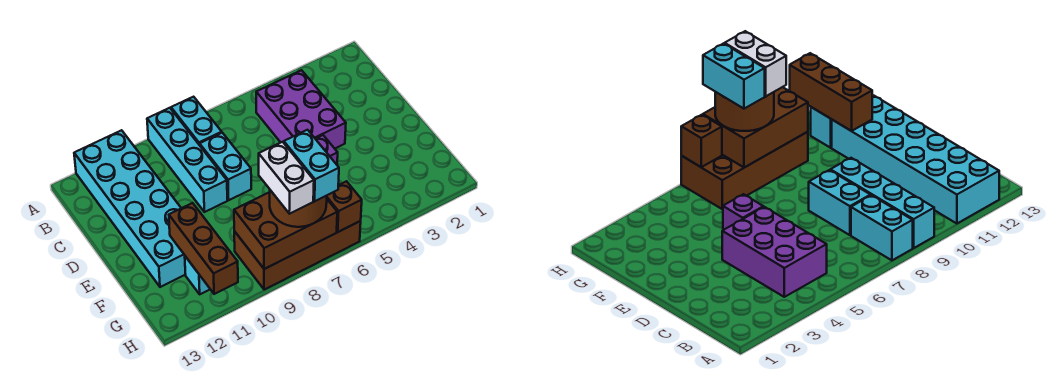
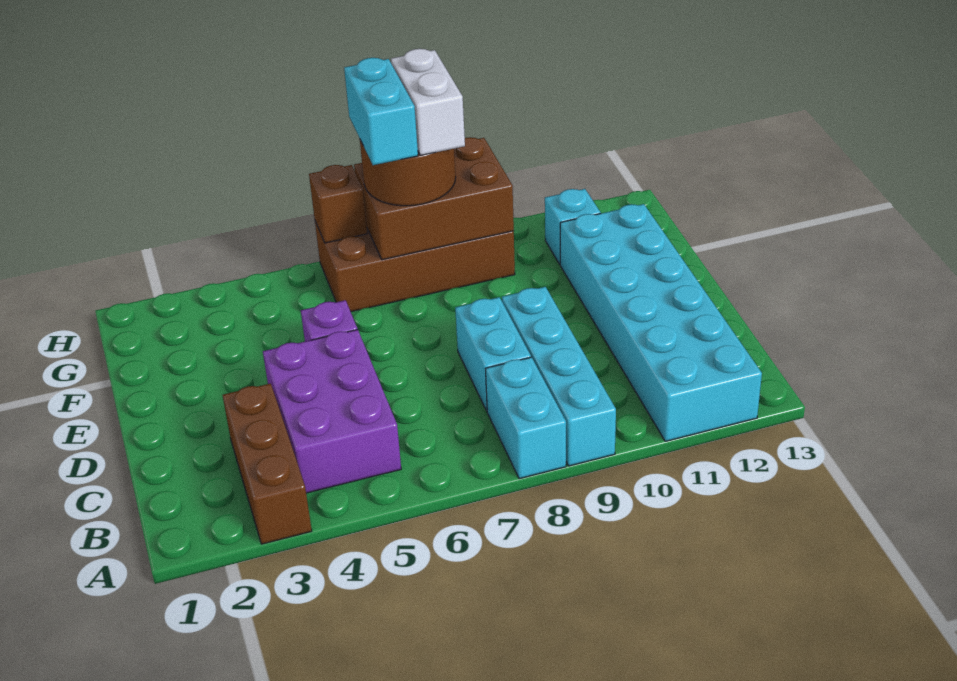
brown brick F11:H11 level 2 -> brown brick A3:C3 level 1

